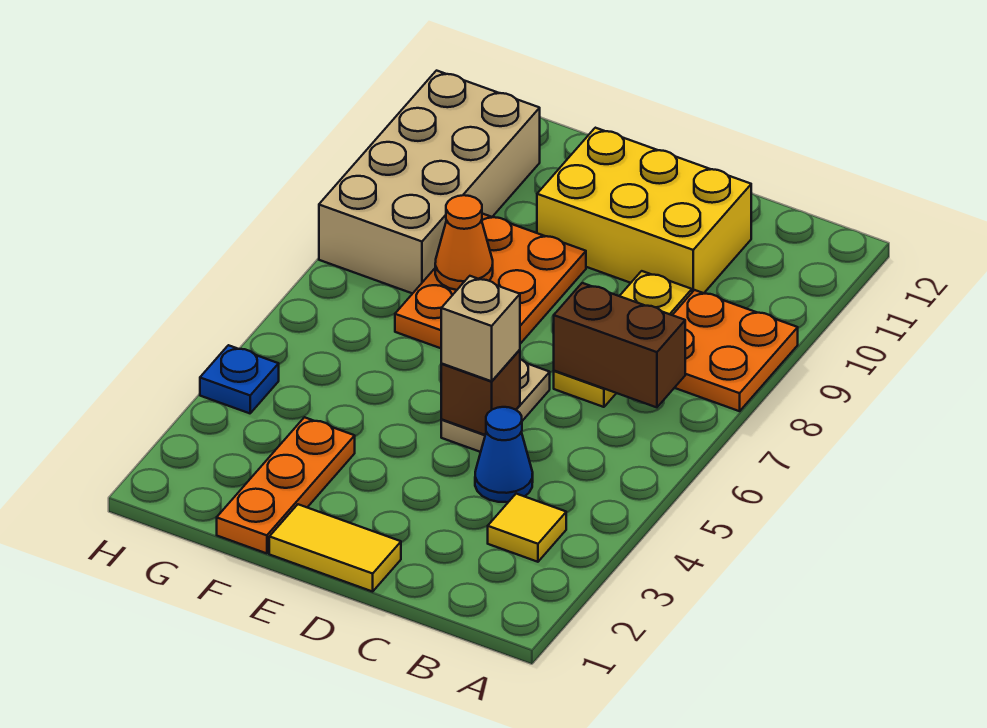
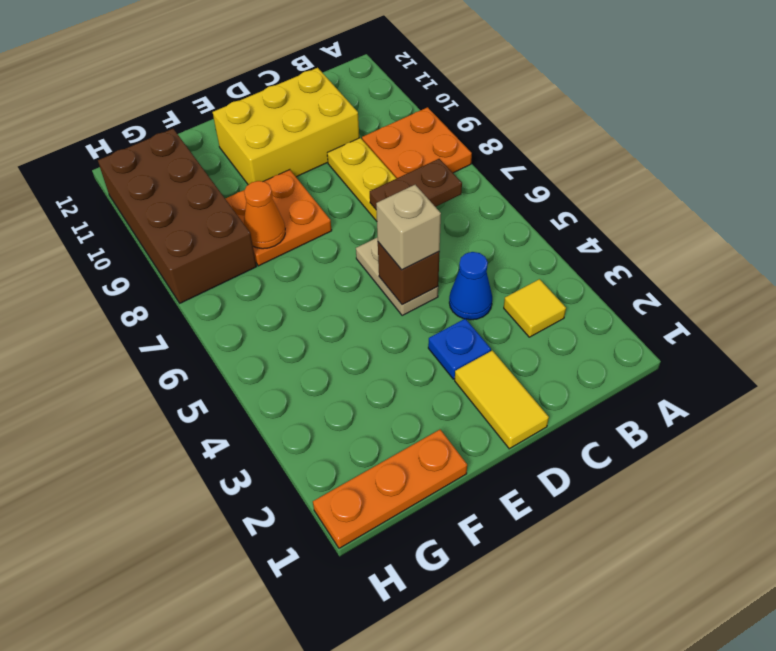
brown brick B7:C7 level 2 -> brown plate B7:C7 level 2
yellow tile D1:E1 level 1 -> yellow tile D1:D2 level 1
orange plate E7:F9 level 1 -> orange plate E8:F9 level 1
orange plate F1:F3 level 1 -> orange plate F1:H1 level 1
tan brick G8:H11 level 1 -> brown brick G8:H11 level 1
blue plate H4 level 1 -> blue plate D3 level 1

